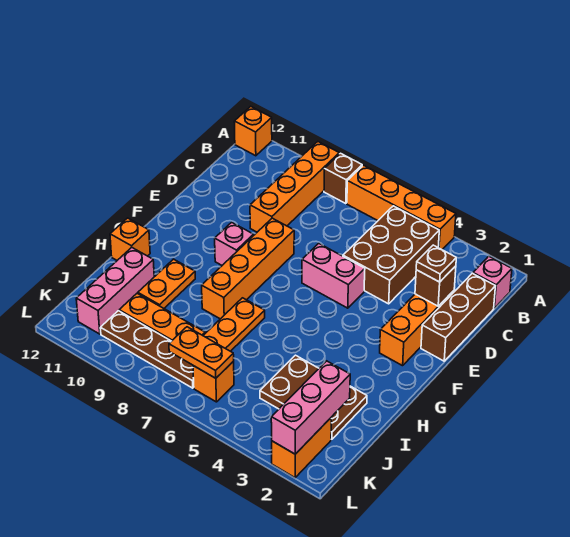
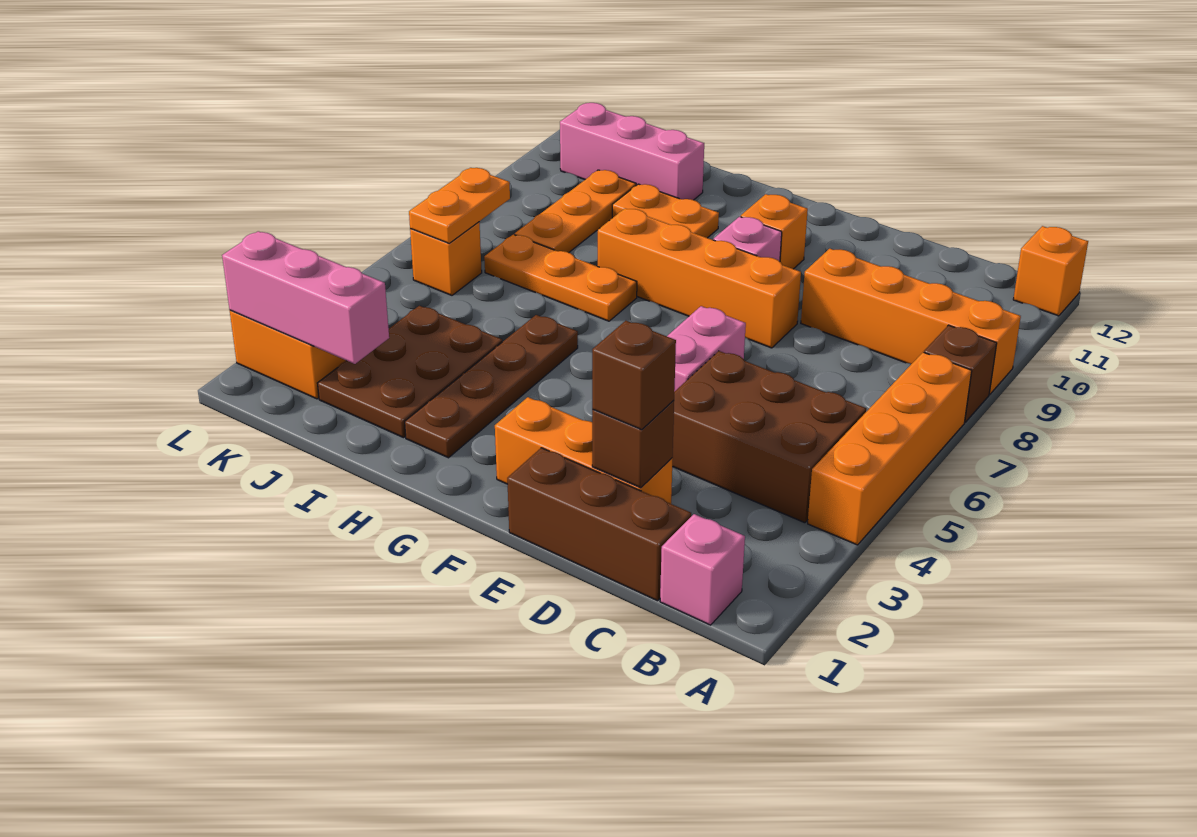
brown plate D2 level 3 -> brown brick D2 level 3
orange brick H12 level 1 -> orange brick F10 level 1
brown plate K7:K10 level 1 -> brown plate H2:H5 level 1

